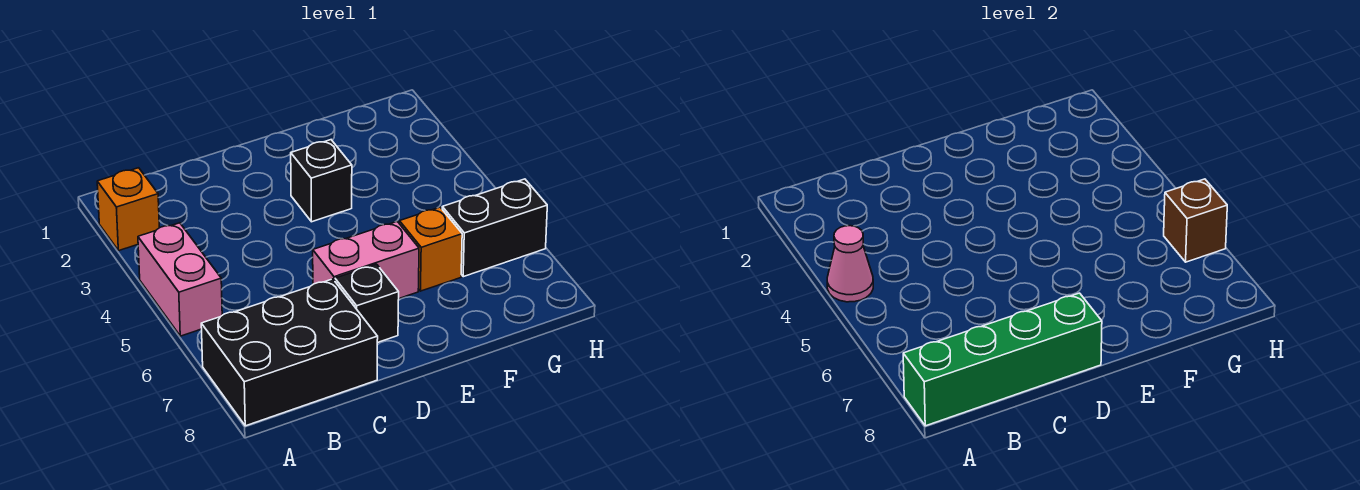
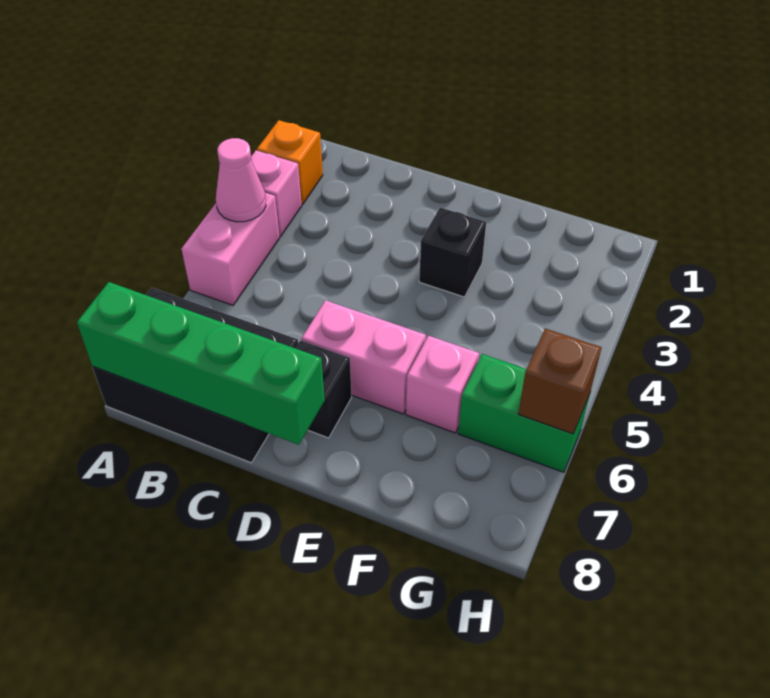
none -> pink brick A3 level 1
orange brick F6 level 1 -> pink brick F6 level 1
black brick G6:H6 level 1 -> green brick G6:H6 level 1

